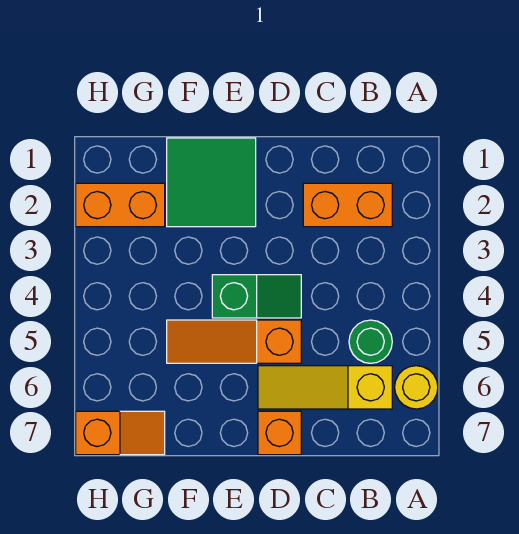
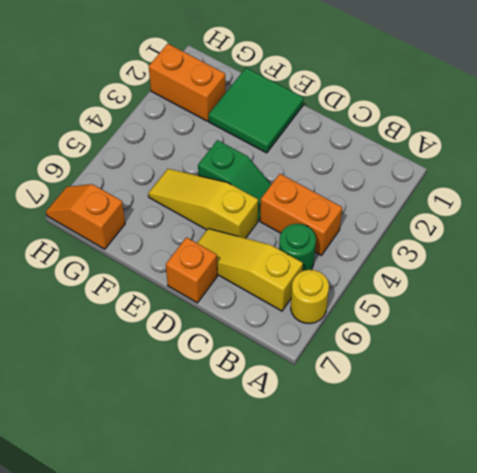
orange brick B2:C2 level 1 -> orange brick B4:C4 level 1
orange slope D5:F5 level 1 top D -> yellow slope D5:F5 level 1 top D
orange slope G7:H7 level 1 top H -> orange slope G7:H7 level 1 top G

